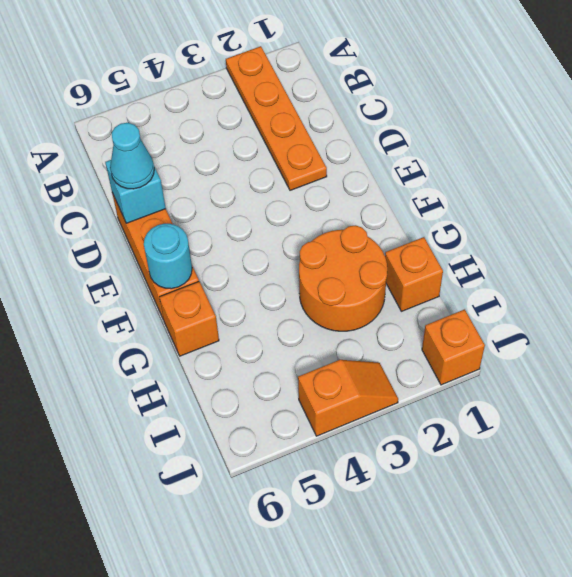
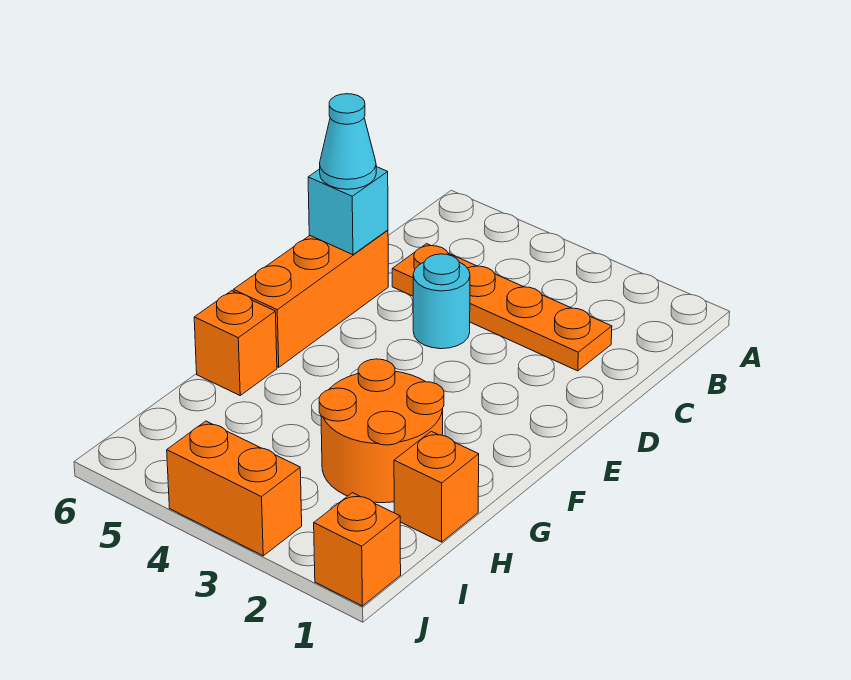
orange plate A2:D2 level 1 -> orange plate C2:C5 level 1
cyan round brick F6 level 2 -> cyan round brick D4 level 1
orange slope J3:J4 level 1 top 4 -> orange brick J3:J4 level 1

